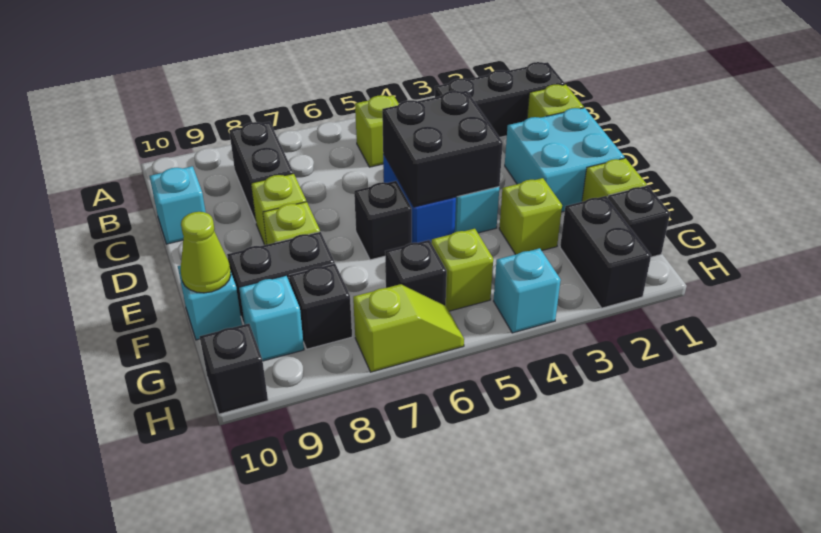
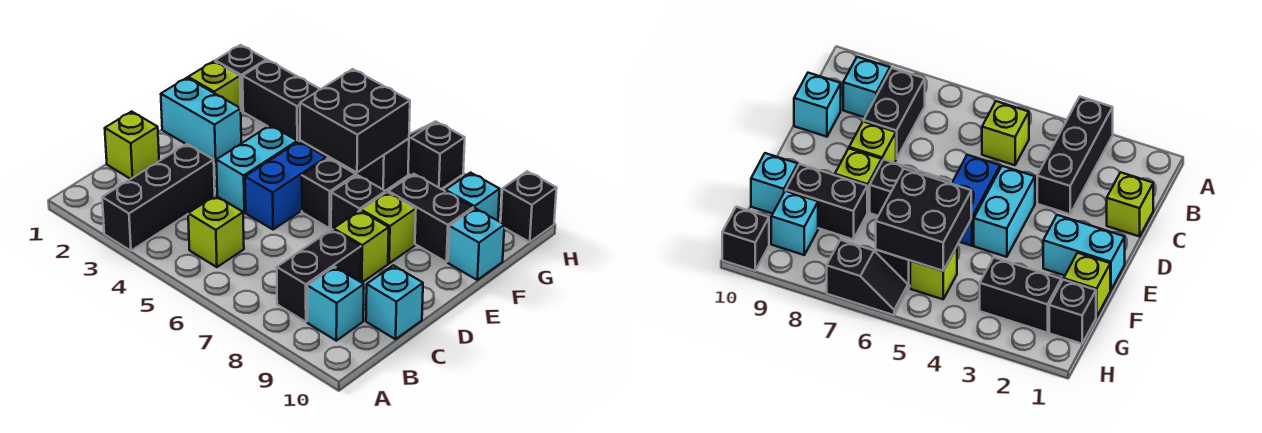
black brick B1:B3 level 1 -> black brick A3:C3 level 1
cyan brick D1:E2 level 1 -> cyan brick E1:E2 level 1
black brick D4:E5 level 2 -> black brick F5:G6 level 2
lime brick F3 level 1 -> none
lime cone F10 level 2 -> none
black brick G2:H2 level 1 -> black brick G2:G3 level 1
black brick G8 level 1 -> black brick E7 level 1
cyan brick H4 level 1 -> cyan brick B9 level 1
lime slope H6:H7 level 1 top 7 -> black slope H6:H7 level 1 top 7

